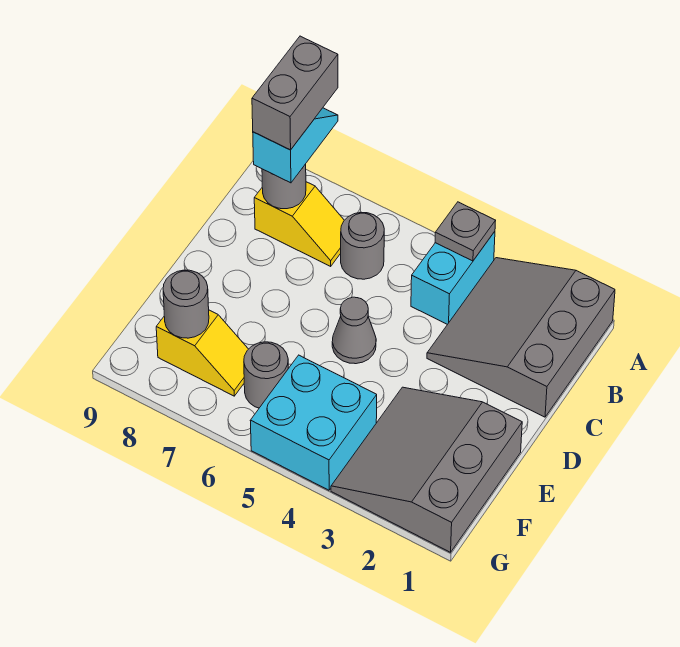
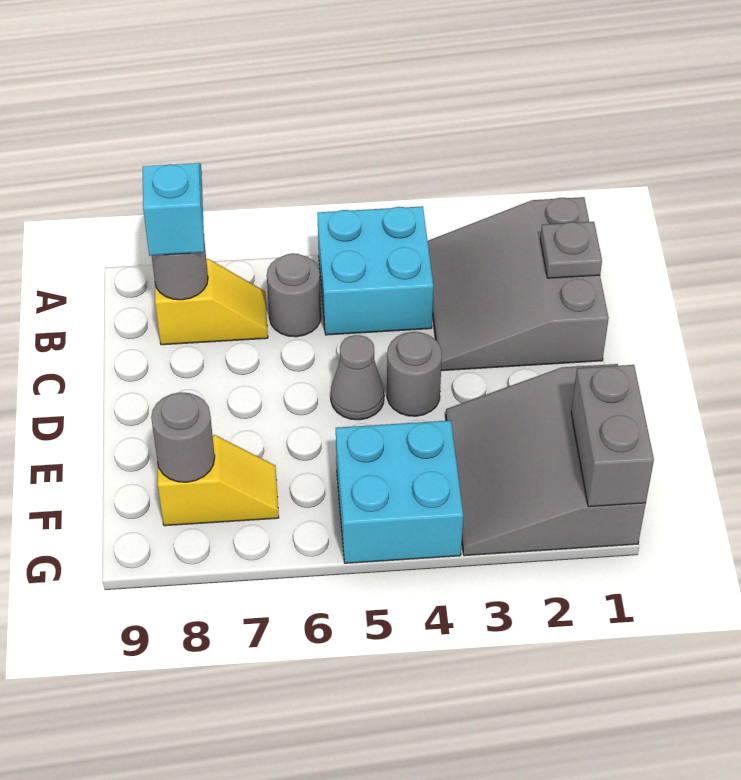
cyan brick A4:B4 level 1 -> cyan brick A4:B5 level 1
grey plate A4 level 2 -> grey plate B1 level 2
grey brick A8:B8 level 4 -> grey brick F1:G1 level 2
grey round brick F6 level 1 -> grey round brick D4 level 1

